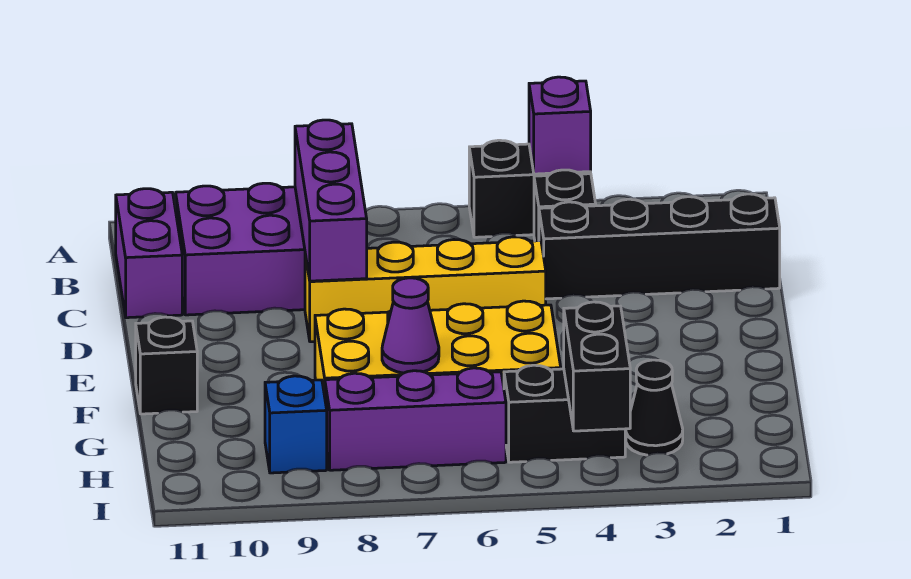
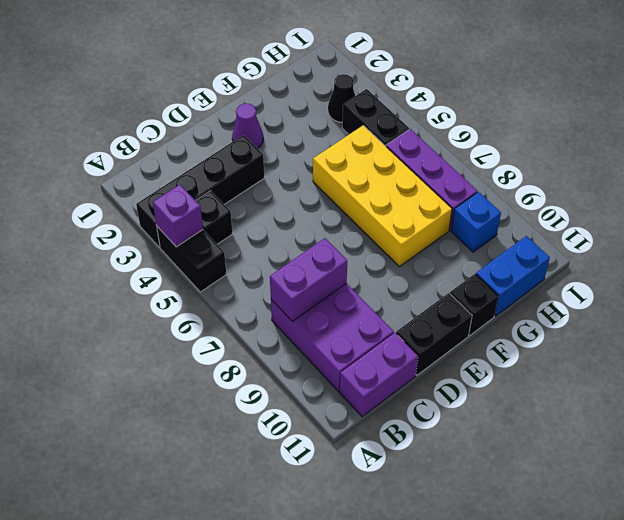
purple brick B8:D8 level 2 -> purple brick B8:C8 level 2
black brick C1:C4 level 1 -> black brick A3:D3 level 1
yellow brick D5:D8 level 1 -> none
purple cone G7 level 2 -> purple cone E2 level 1
none -> blue brick G11:H11 level 1
black brick H4:I4 level 2 -> black brick D11:E11 level 1

